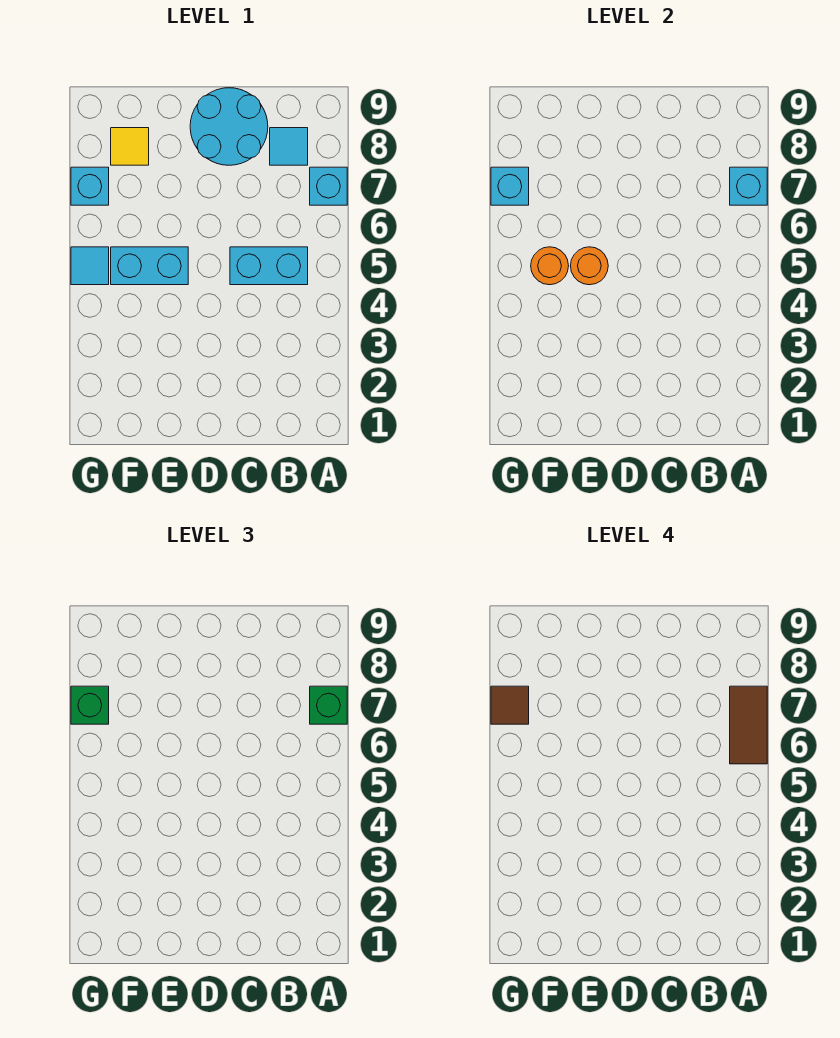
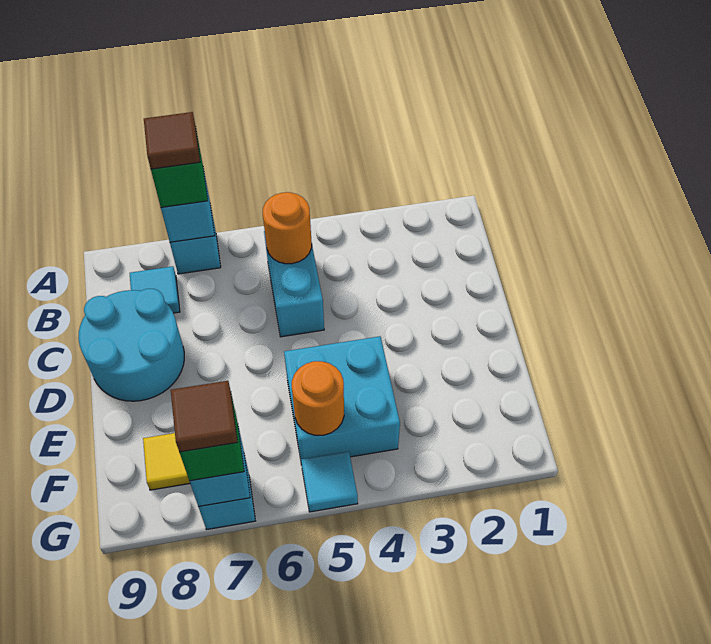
brown tile A6:A7 level 4 -> brown tile A7 level 4
cyan brick E5:F5 level 1 -> cyan brick E4:F5 level 1
orange round brick E5 level 2 -> orange round brick B5 level 2

